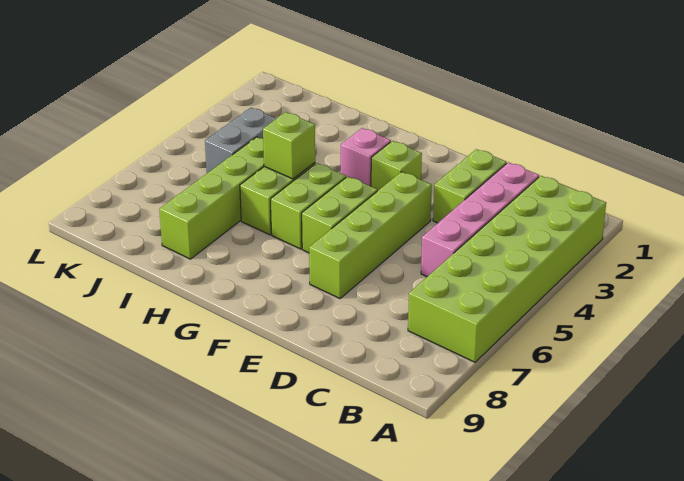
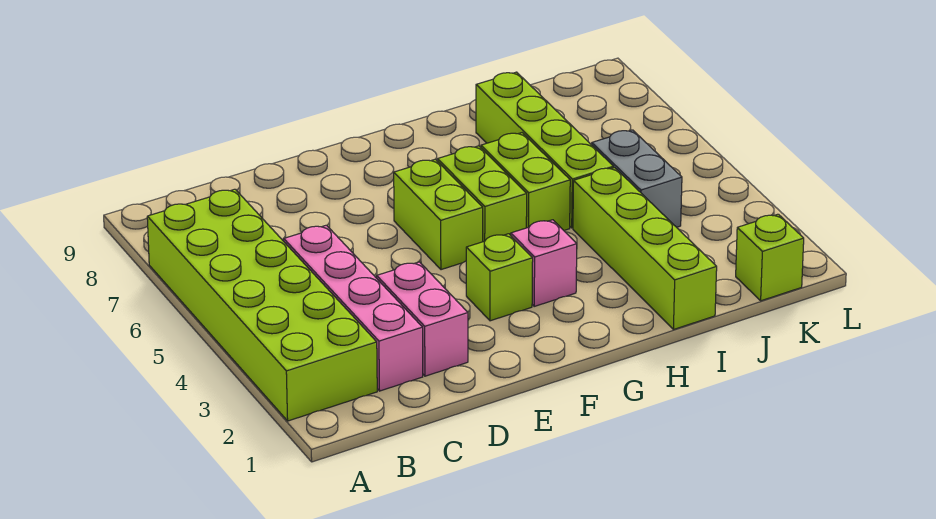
lime brick D2:D3 level 1 -> pink brick D2:D3 level 1
lime brick E4:E7 level 1 -> lime brick I1:I4 level 1
lime brick H5 level 2 -> lime brick K1 level 1

